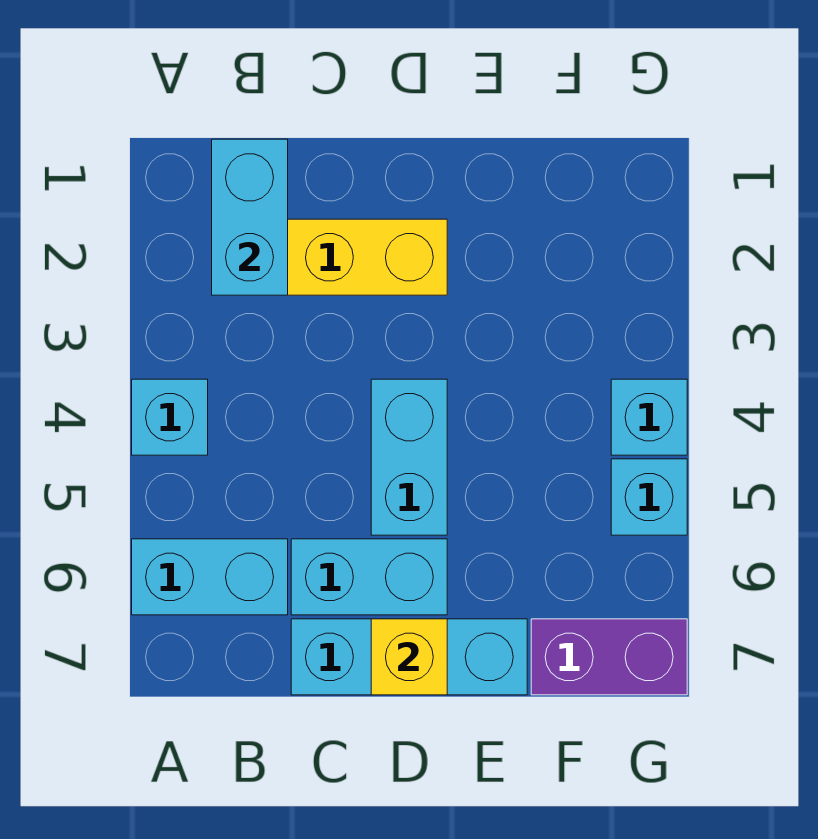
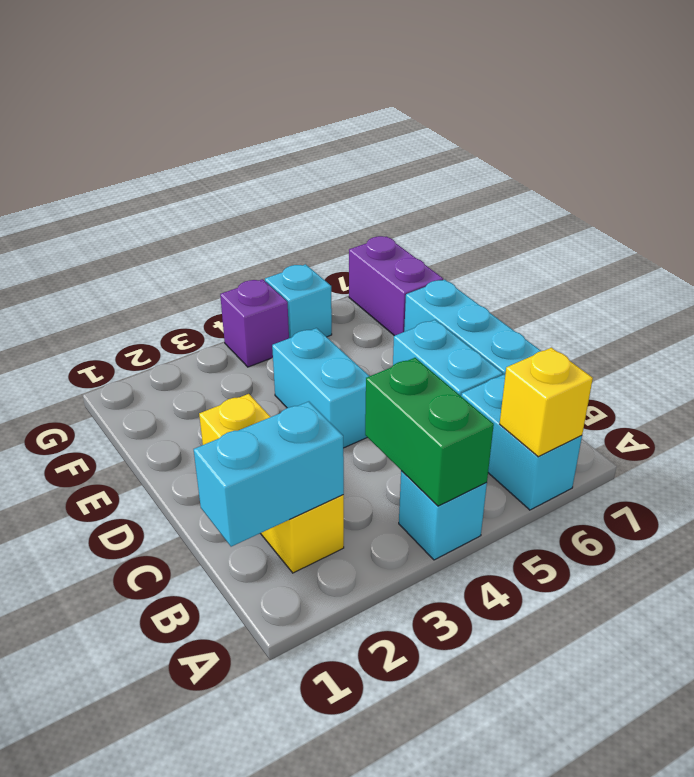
none -> green brick A4:B4 level 2
cyan brick D4:D5 level 1 -> cyan brick D4:E4 level 1
yellow brick D7 level 2 -> yellow brick A6 level 2
cyan brick G4 level 1 -> purple brick G4 level 1

